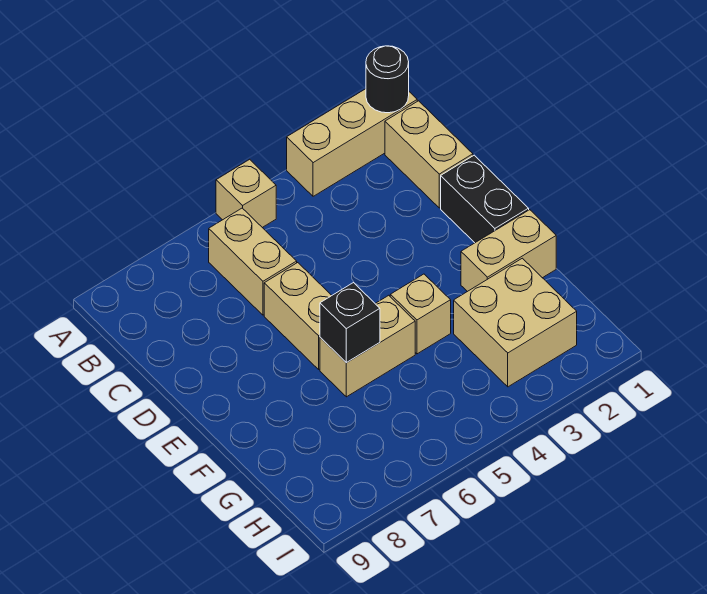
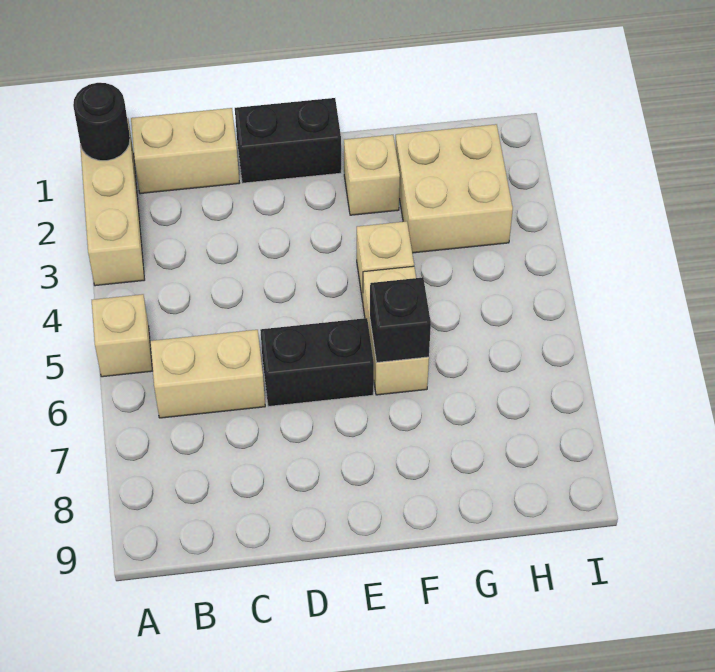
tan brick D6:E6 level 1 -> black brick D6:E6 level 1
tan brick F1:F2 level 1 -> tan brick F2 level 1

